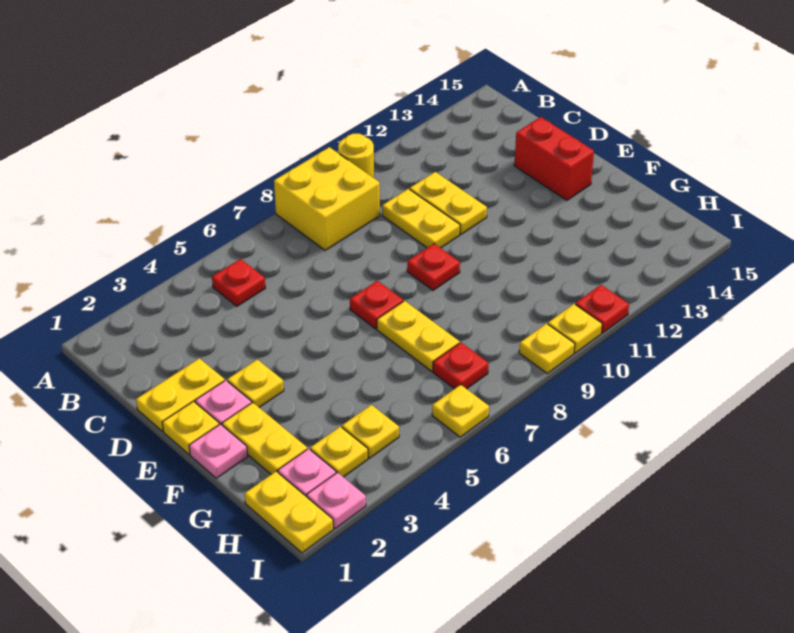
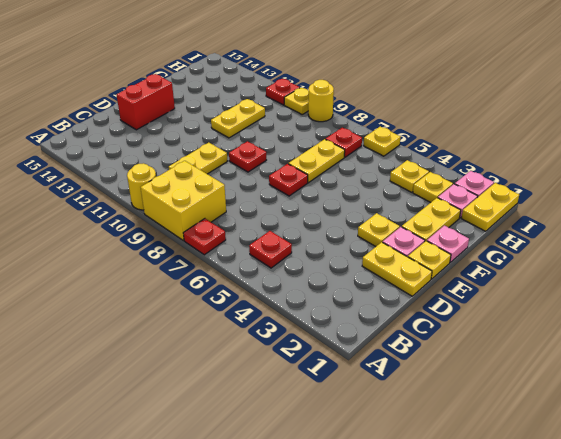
none -> red plate A7 level 1
yellow plate C11:D11 level 1 -> yellow plate F11:G11 level 1
yellow plate I9 level 1 -> yellow round brick I9 level 1

